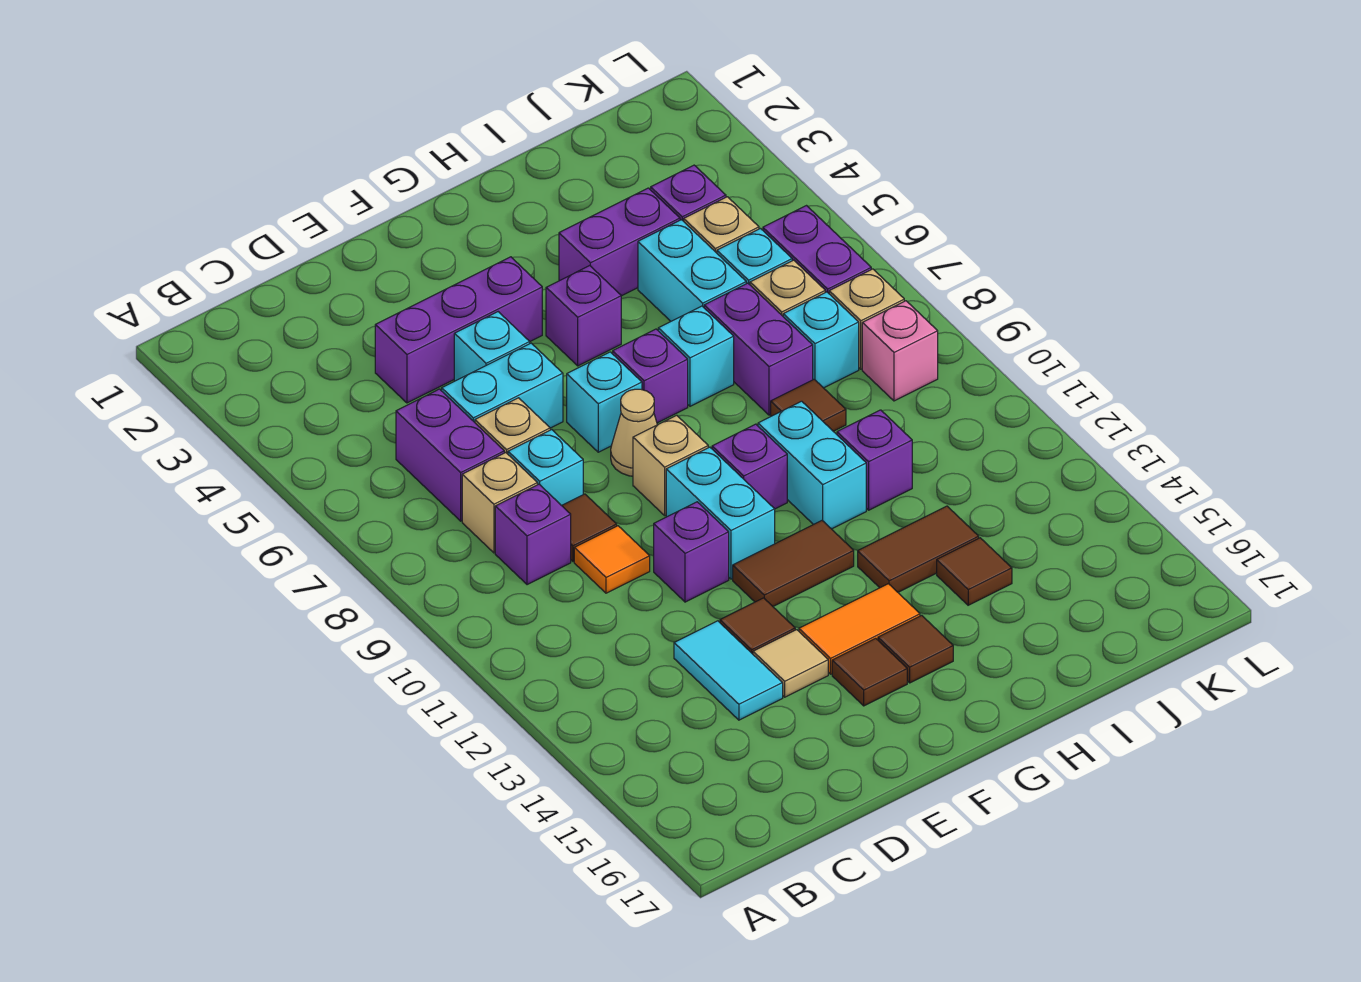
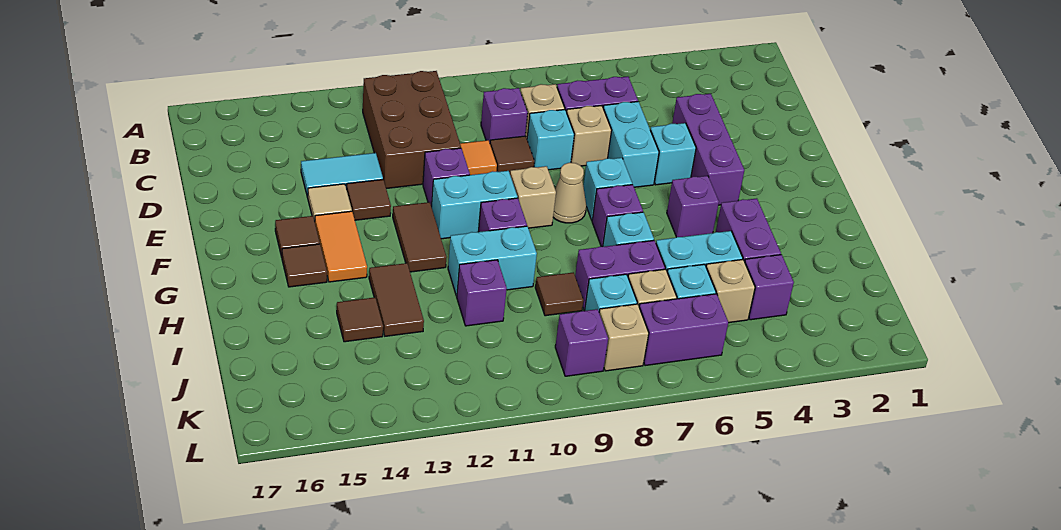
none -> brown brick B11:D12 level 1
pink brick K9 level 1 -> purple brick K9 level 1

